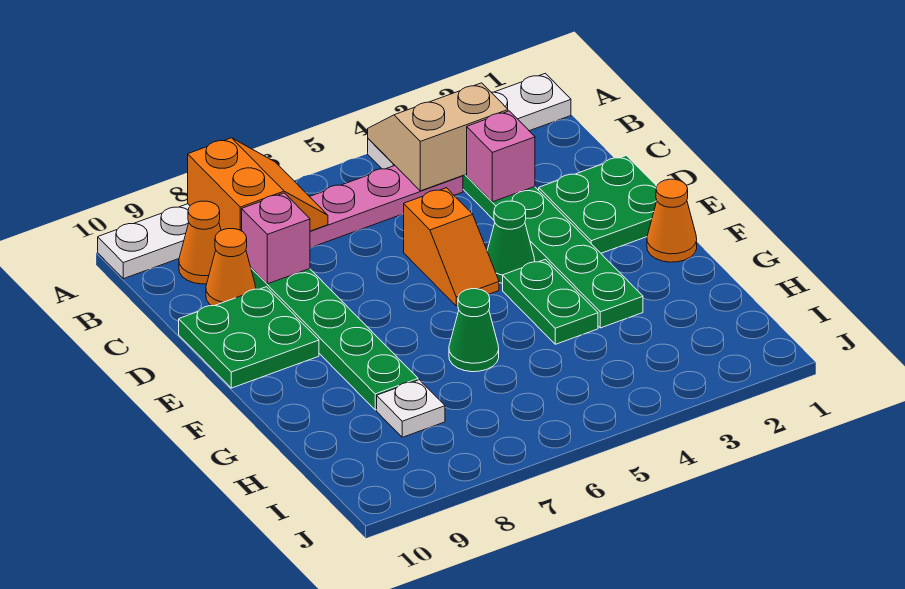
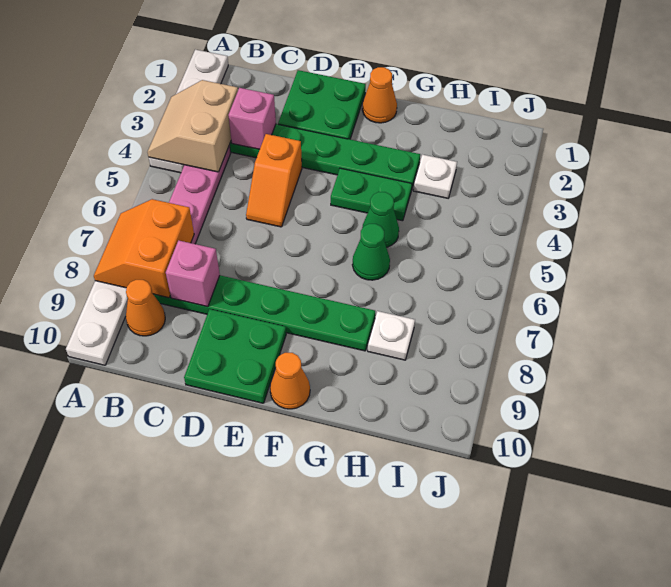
orange slope A7:B8 level 2 top 8 -> orange slope A7:B8 level 2 top B
orange cone C9 level 1 -> orange cone F10 level 1
orange slope D5:E5 level 1 top D -> orange slope D4:D5 level 1 top 4
green cone E4 level 1 -> green cone G5 level 1
none -> white plate H3 level 1

